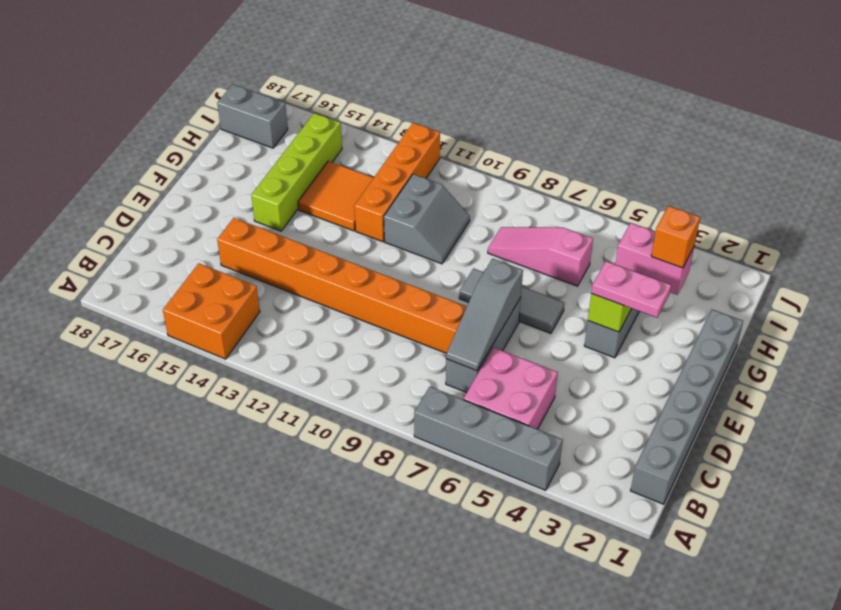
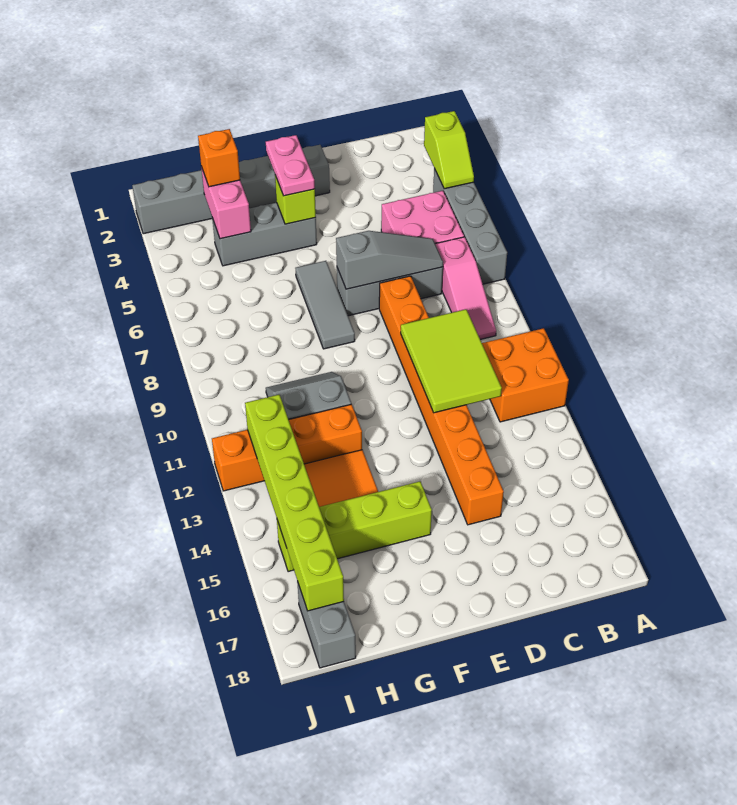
none -> lime slope A3:A4 level 2 top 3
orange brick A14:B15 level 1 -> orange brick A11:B12 level 1
grey brick B1:G1 level 1 -> grey brick E2:J2 level 1
none -> lime tile C10:D12 level 2
pink slope H6:H8 level 1 top 6 -> pink slope B7:B9 level 1 top 7
none -> lime brick I12:I17 level 2

